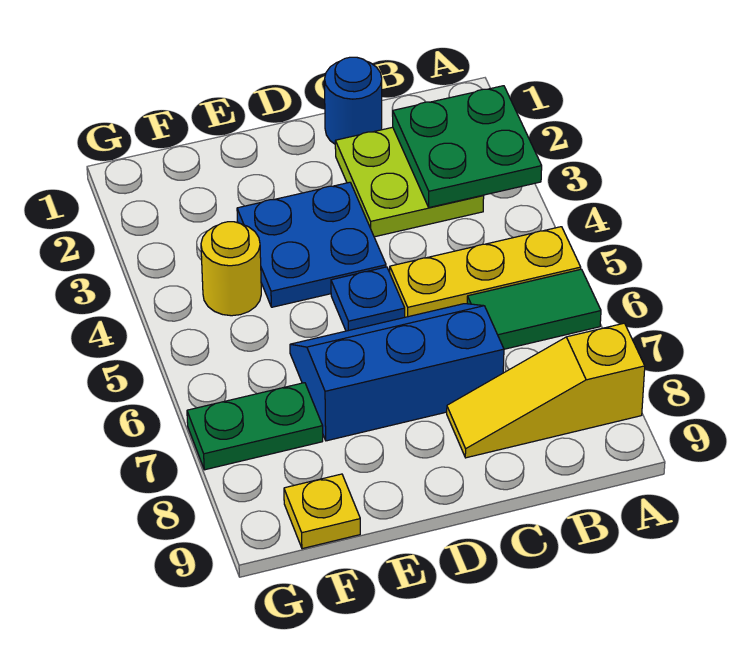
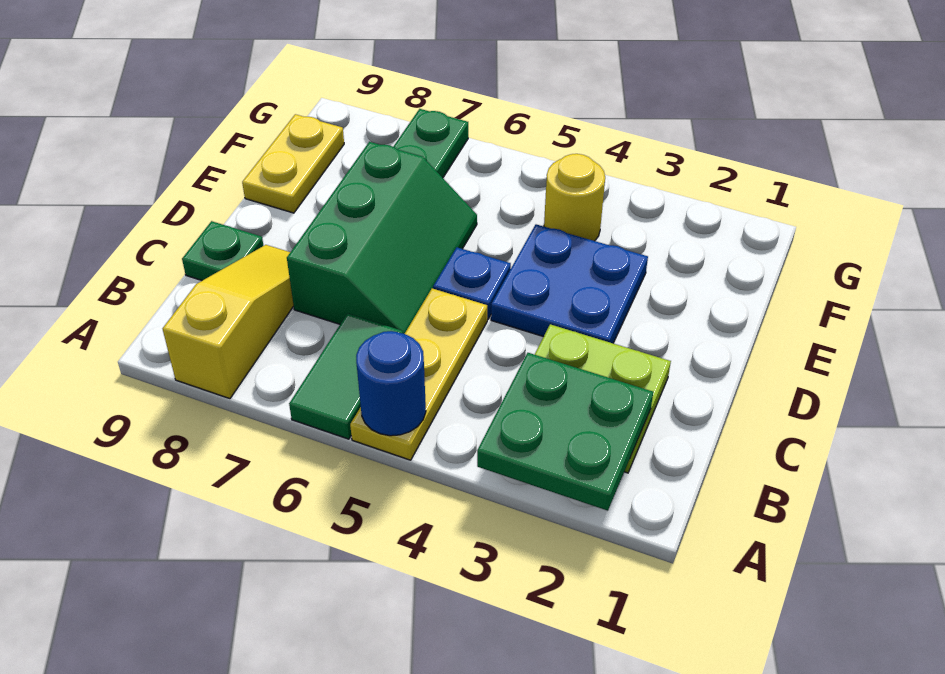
blue round brick C1 level 1 -> blue round brick A5 level 2
blue slope C6:E7 level 1 top 7 -> green slope C6:E7 level 1 top 7
none -> green plate C9 level 1
yellow plate F9 level 1 -> yellow plate E9:F9 level 1

